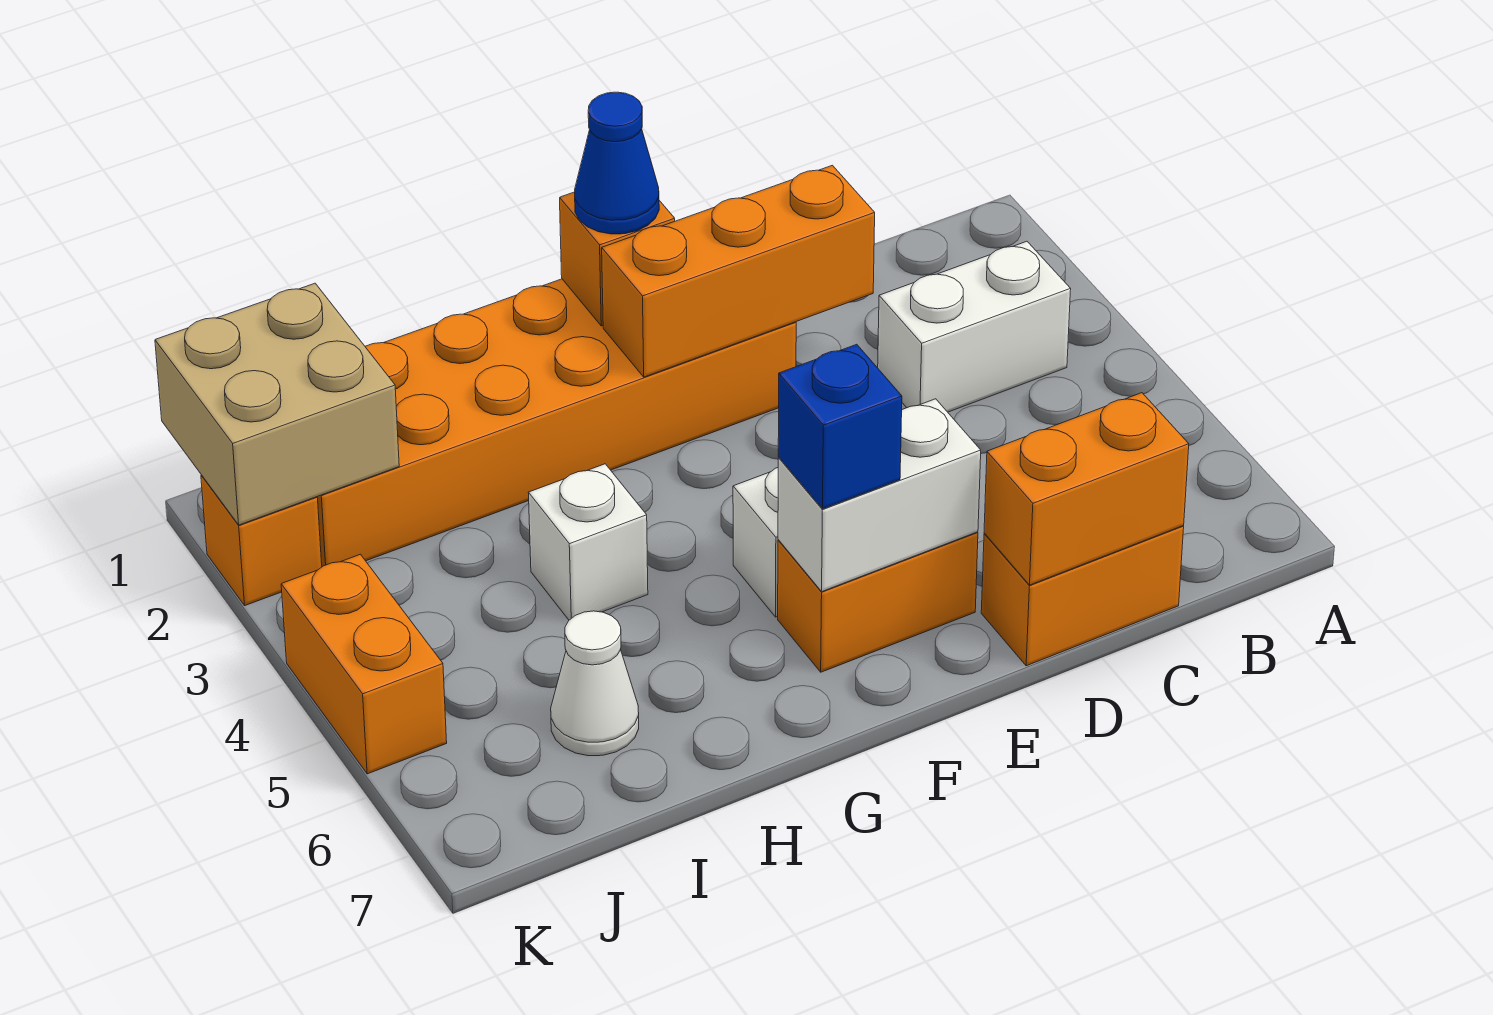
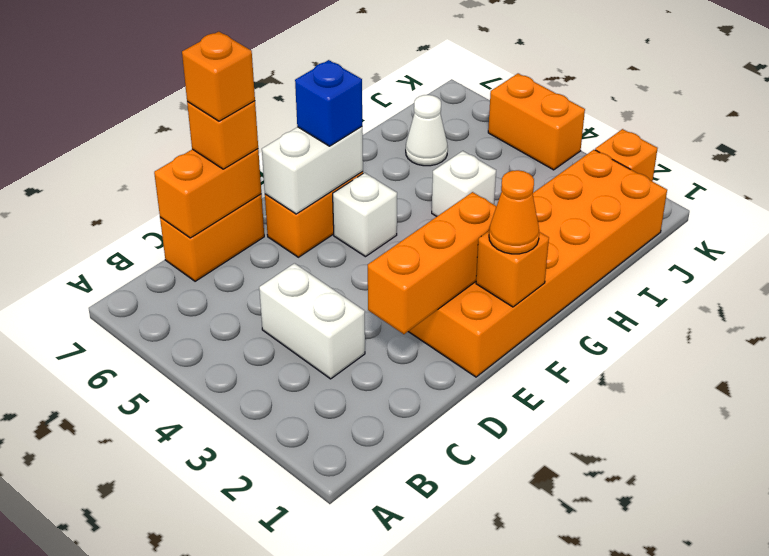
white brick B3:C3 level 1 -> white brick C3:C4 level 1
none -> orange brick D7 level 3
none -> orange brick D7 level 4
blue cone F1 level 3 -> orange cone F1 level 3
tan brick J1:K2 level 2 -> none

